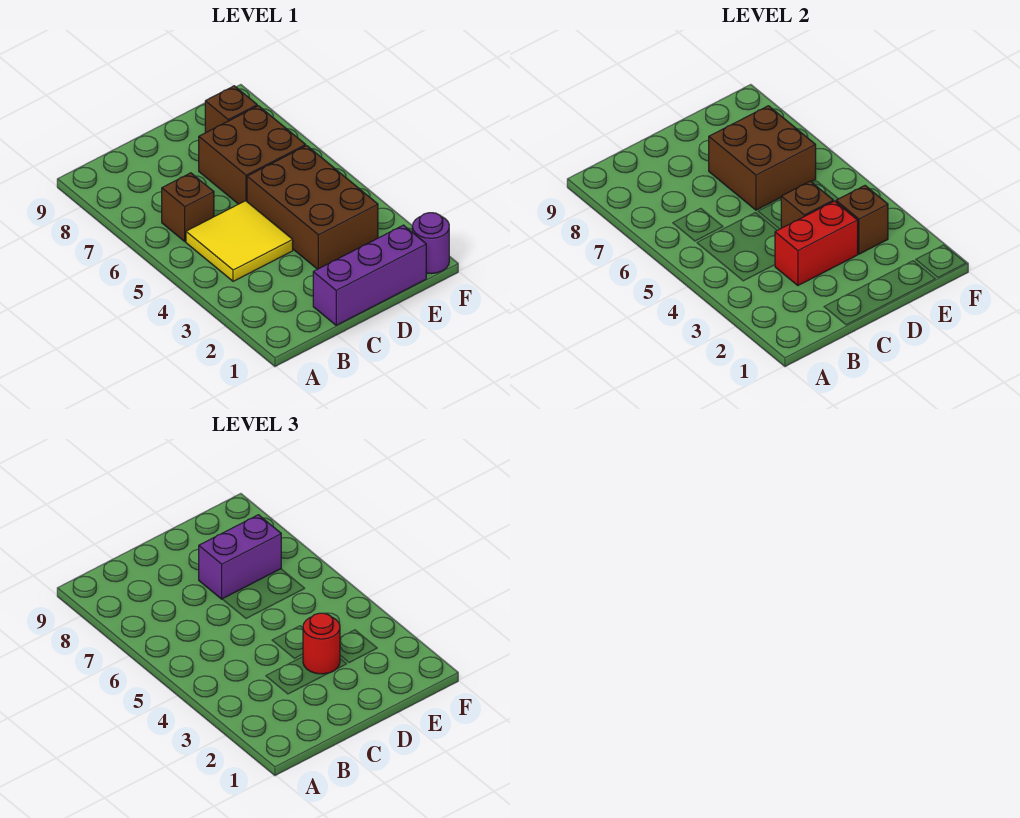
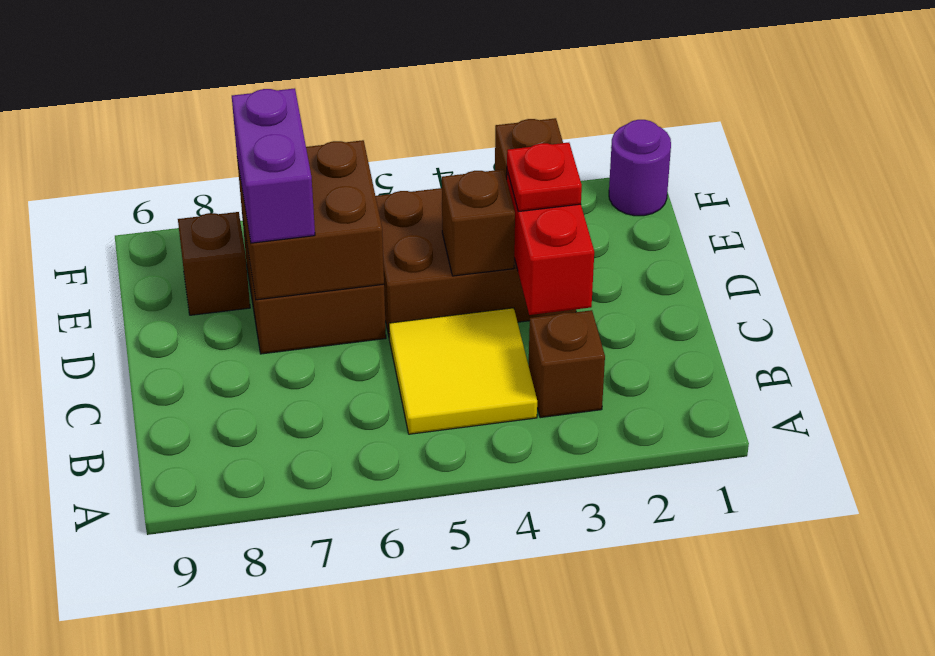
brown brick B6 level 1 -> brown brick B3 level 1
purple brick C1:E1 level 1 -> none
red round brick D3 level 3 -> red plate D3 level 3

